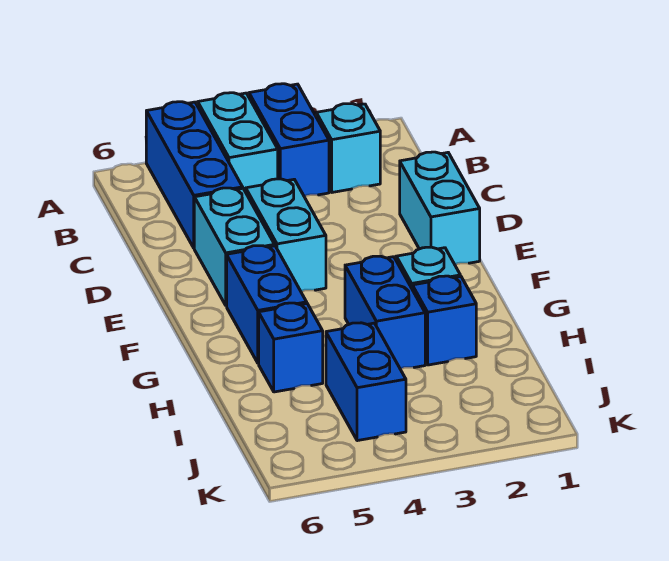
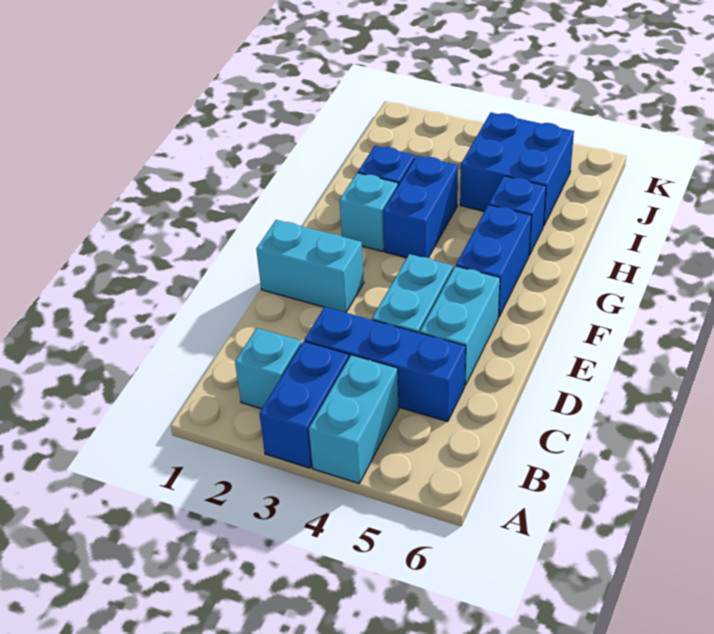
blue brick A5:C5 level 1 -> blue brick C3:C5 level 1
cyan brick D1:E1 level 1 -> cyan brick E1:E2 level 1
blue brick I4:J4 level 1 -> blue brick I4:J5 level 1

